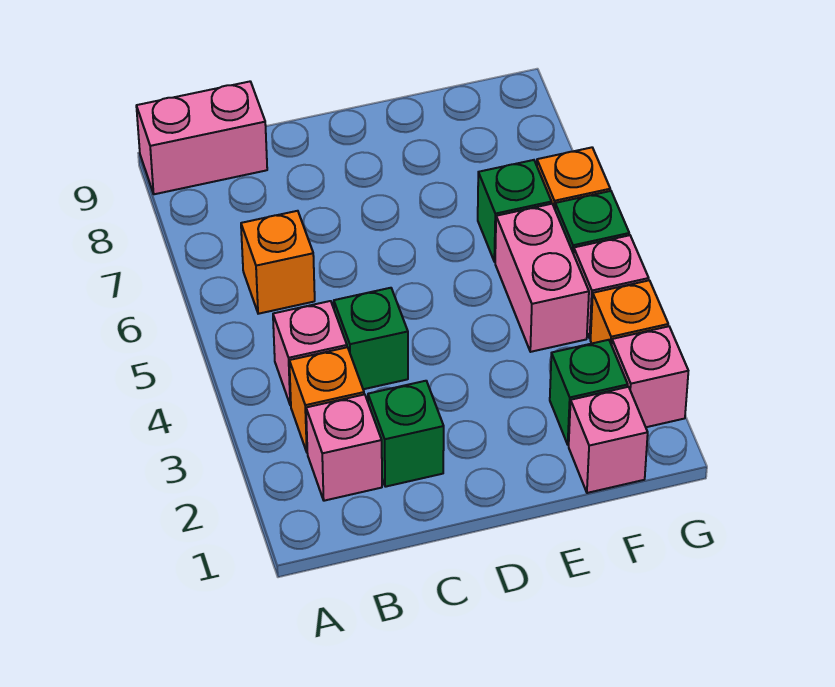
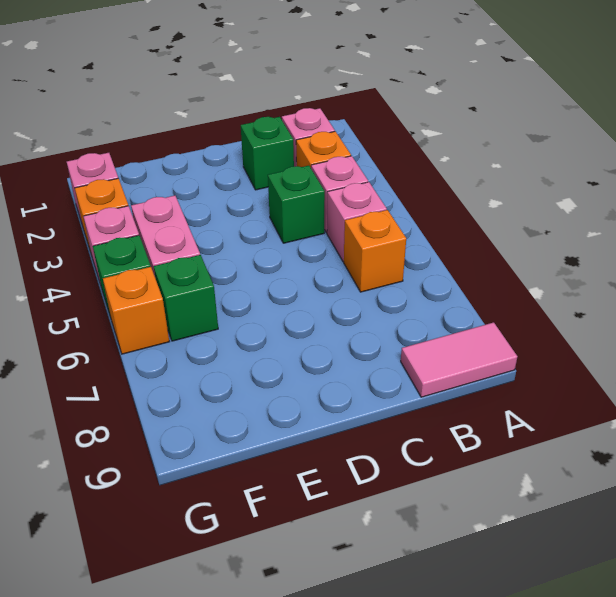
pink brick A9:B9 level 1 -> pink tile A9:B9 level 1
pink brick F1 level 1 -> pink brick B5 level 1
green brick F2 level 1 -> none

